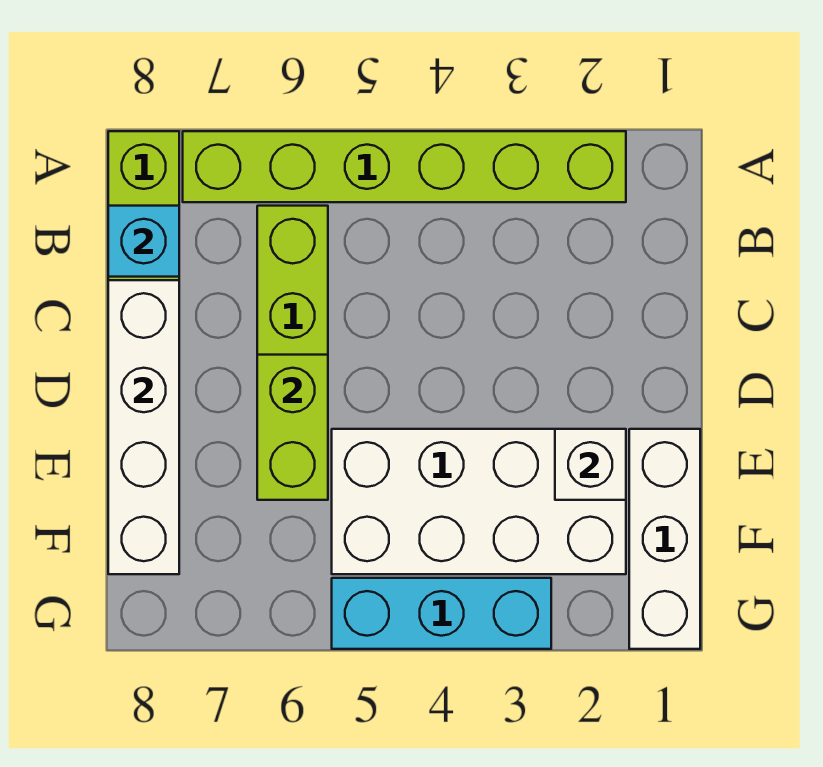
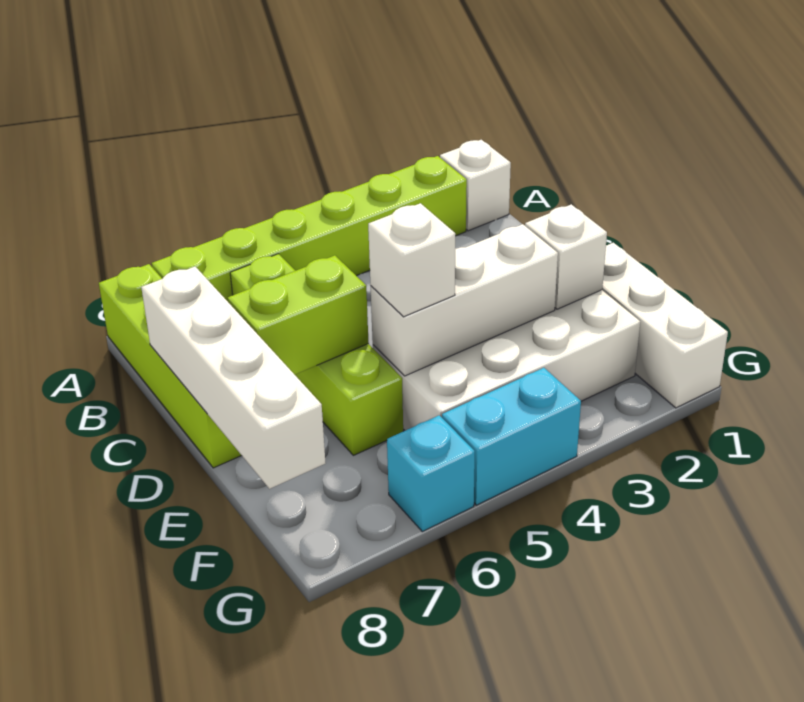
none -> white brick A1 level 1
cyan brick B8 level 2 -> cyan brick G6 level 1
lime brick D6:E6 level 2 -> lime brick D6:D7 level 2
none -> white brick E3:E5 level 2
none -> white brick E5 level 3
cyan brick G3:G5 level 1 -> cyan brick G4:G5 level 1

